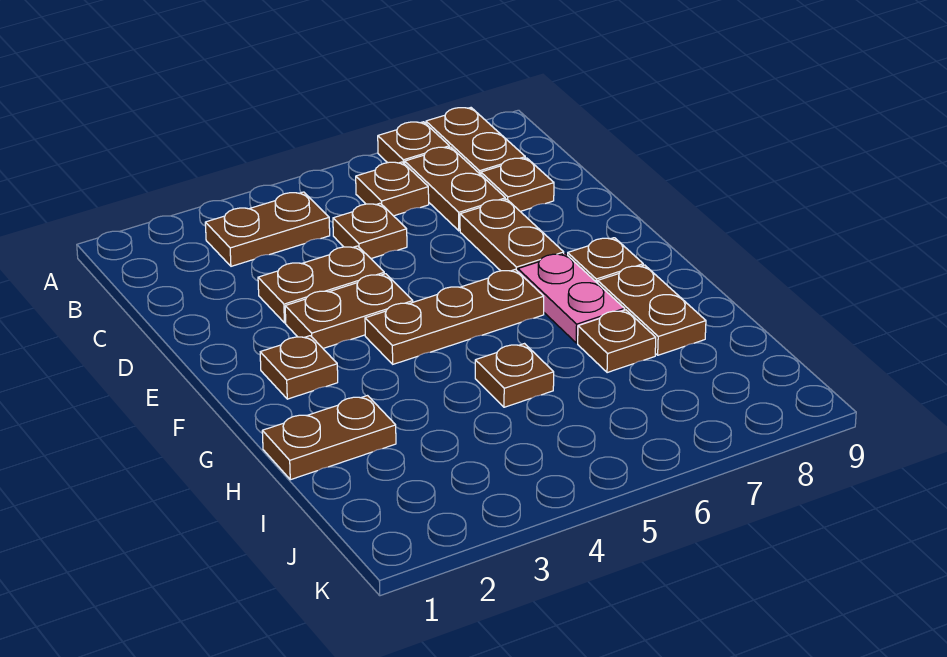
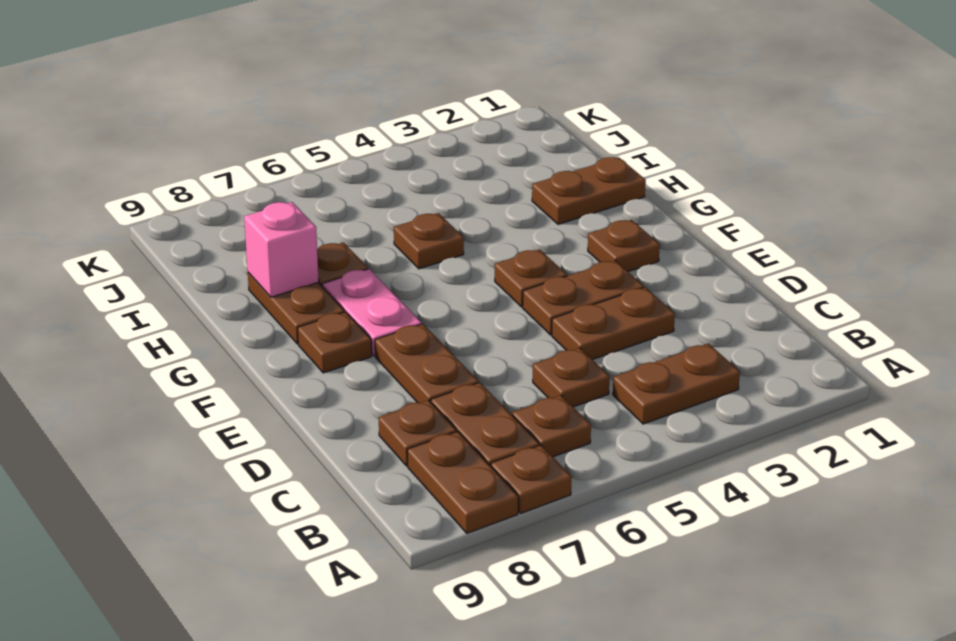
brown plate F4:F6 level 1 -> brown plate F4 level 1
none -> pink brick H8 level 2

